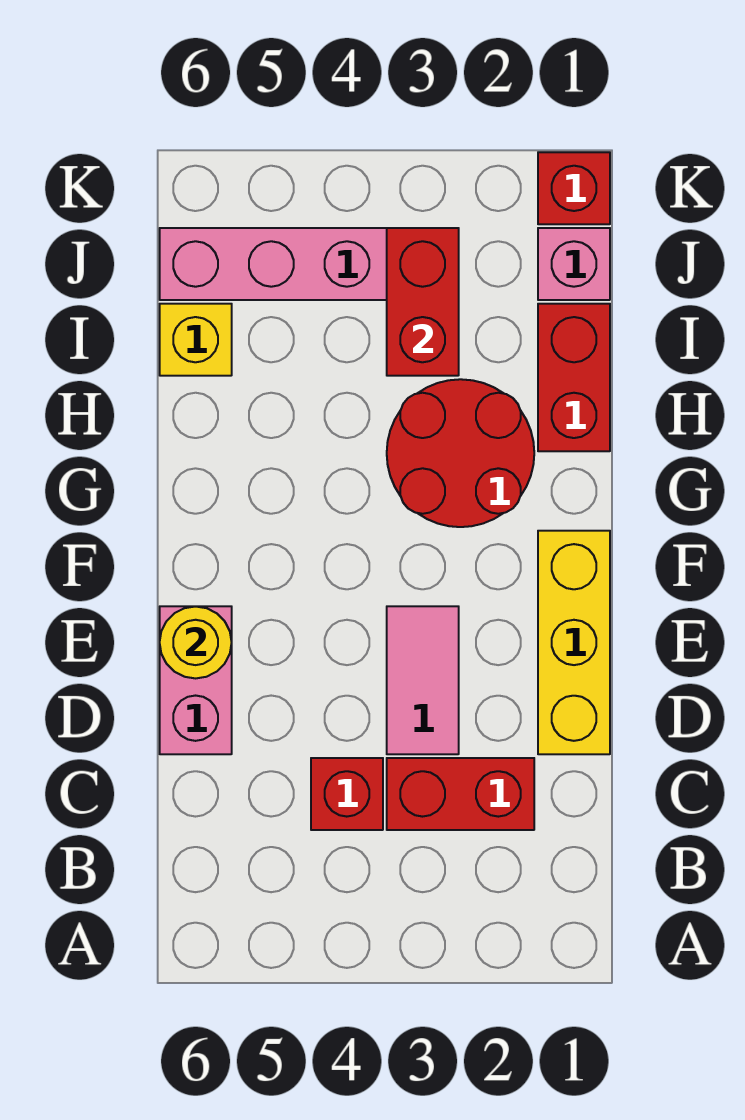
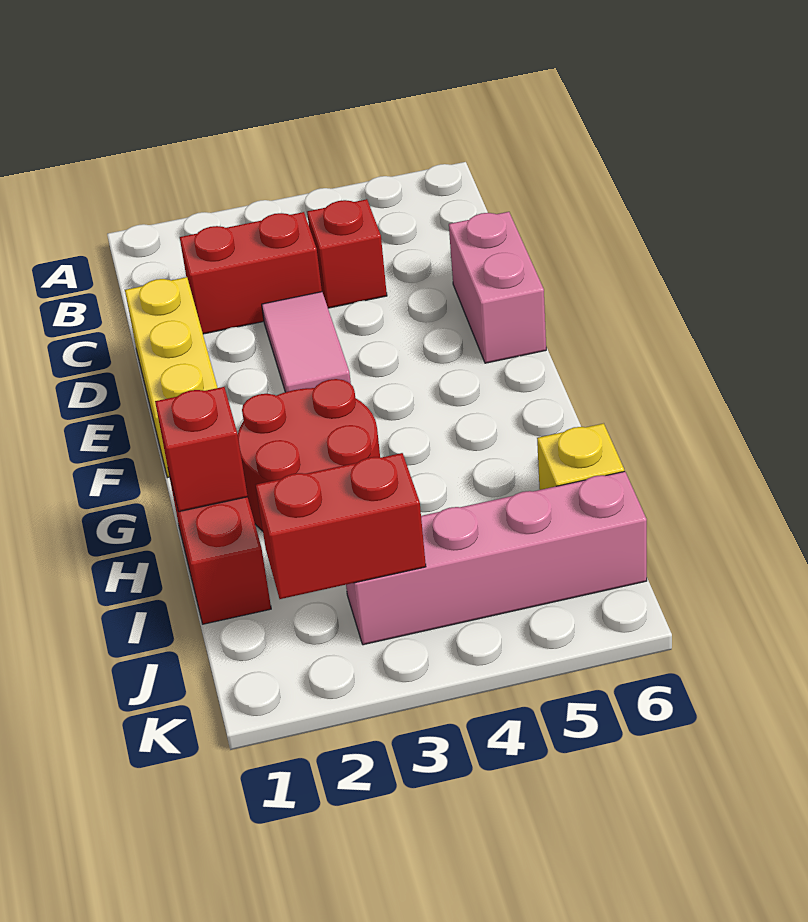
yellow round brick E6 level 2 -> none
red brick I3:J3 level 2 -> red brick J2:J3 level 2
pink brick J1 level 1 -> none
red brick K1 level 1 -> red brick H1 level 2

